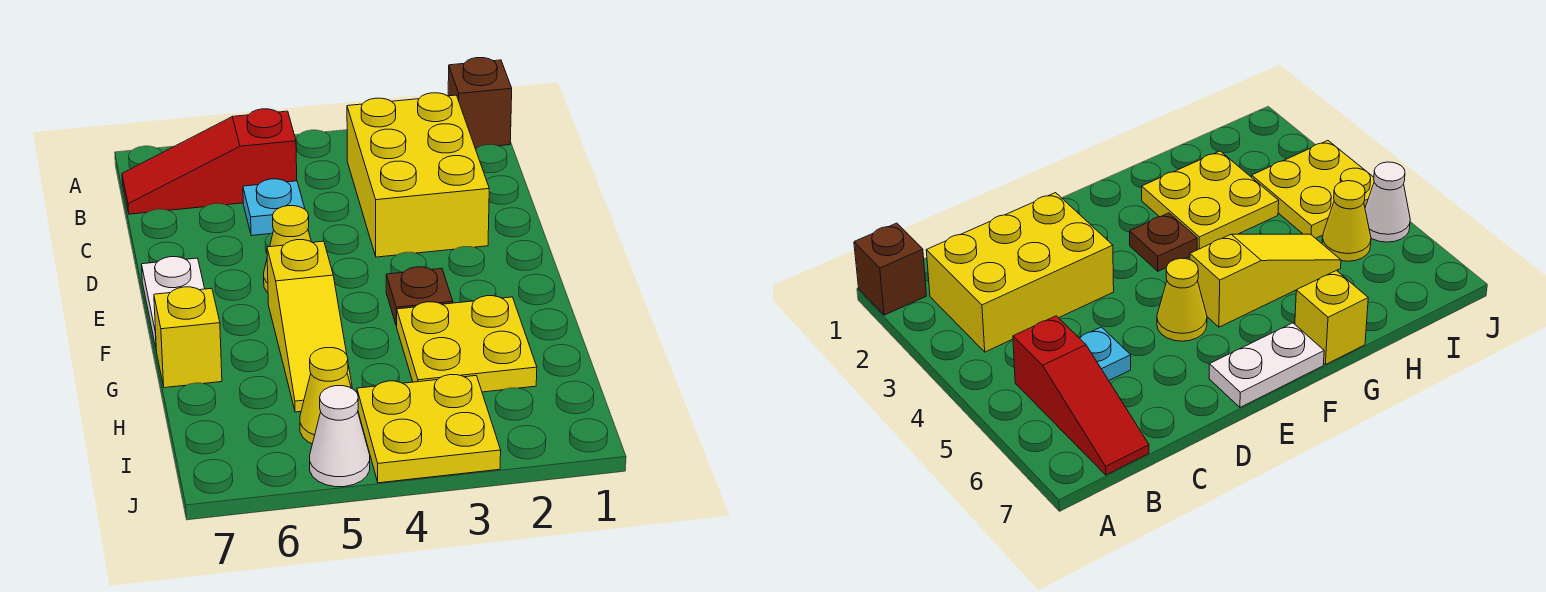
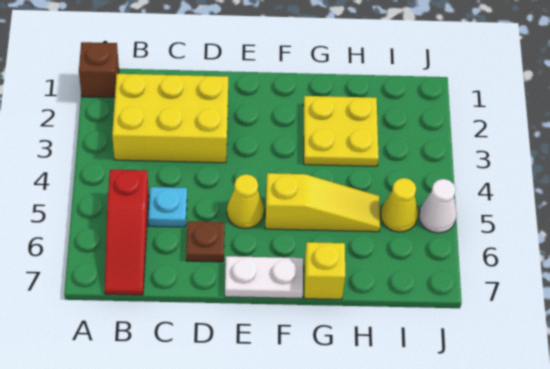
brown plate F3 level 1 -> brown plate D6 level 1
yellow plate I3:J4 level 1 -> none

